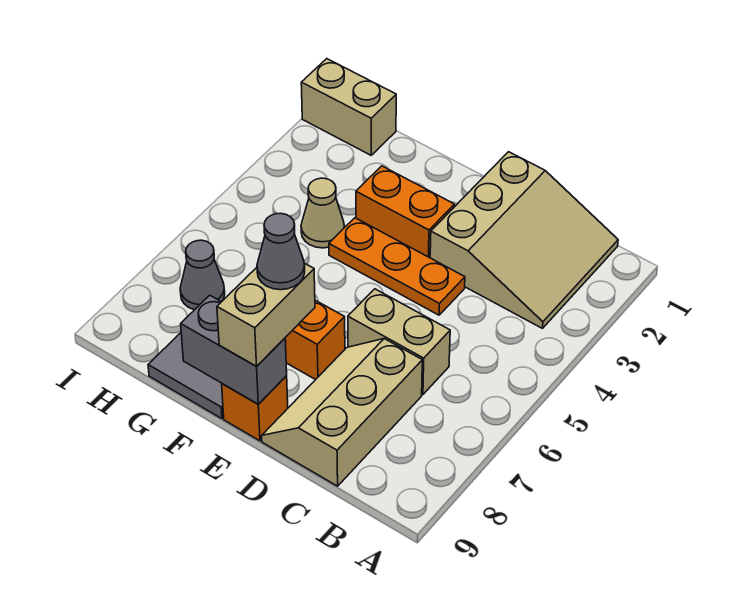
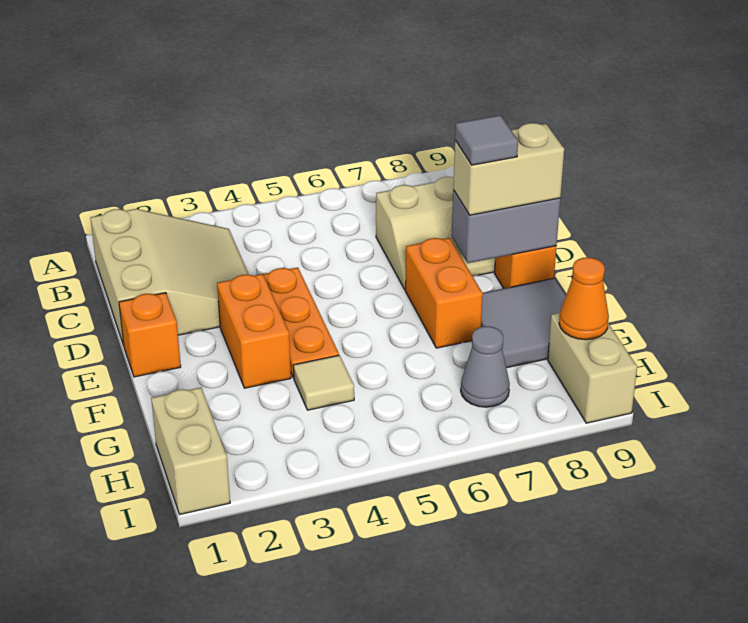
tan slope B1:D3 level 1 top D -> tan slope B1:D3 level 1 top 1
tan brick C6:D6 level 1 -> tan brick H9:I9 level 1
none -> orange brick E1 level 1
grey cone E8 level 4 -> grey tile E8 level 4
grey brick E9:F9 level 2 -> grey brick E8:E9 level 2
tan cone G4 level 1 -> tan tile G4 level 1
none -> orange cone H9 level 2

